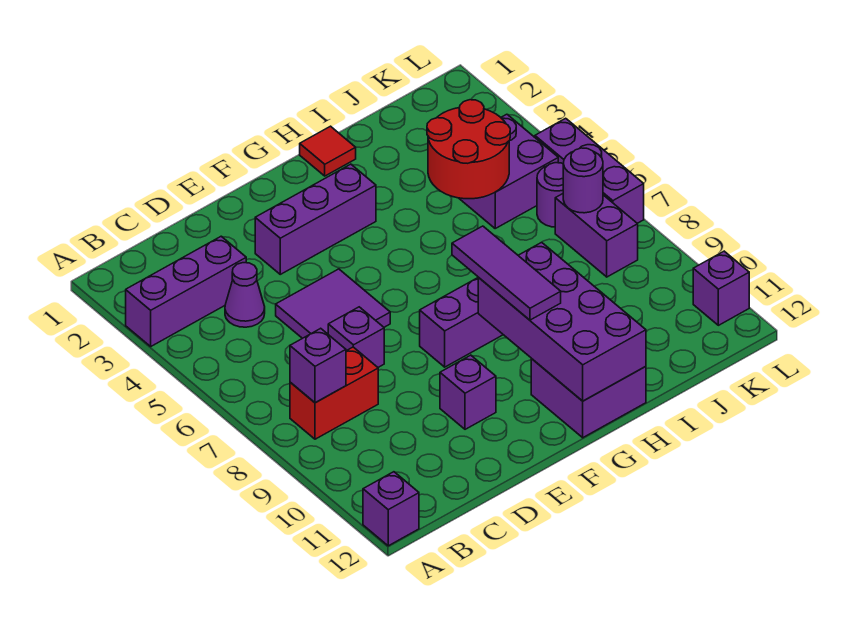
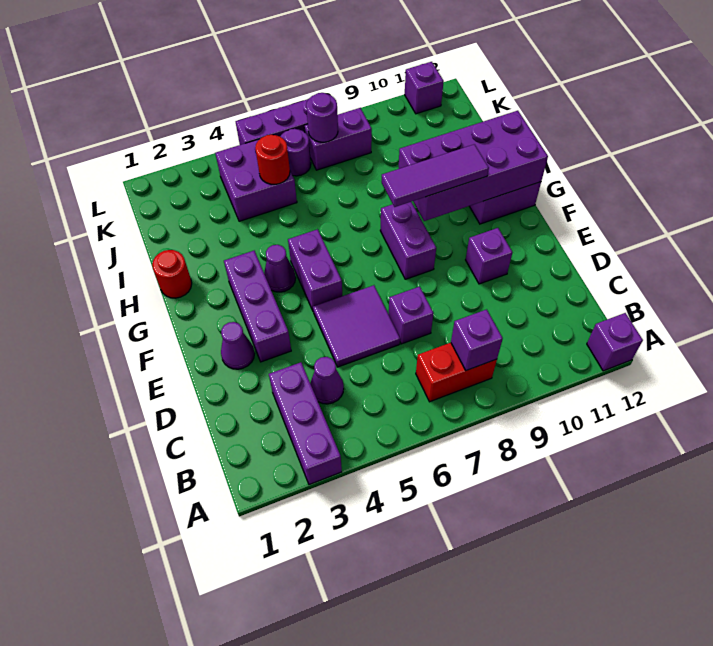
red brick B8:C8 level 1 -> red brick B7:B8 level 1
none -> purple cone E2 level 1
none -> purple brick F5:G5 level 1
none -> purple cone G4 level 1
red tile H1 level 1 -> red round brick H1 level 1
red round brick I4:J5 level 2 -> red round brick J5 level 2

